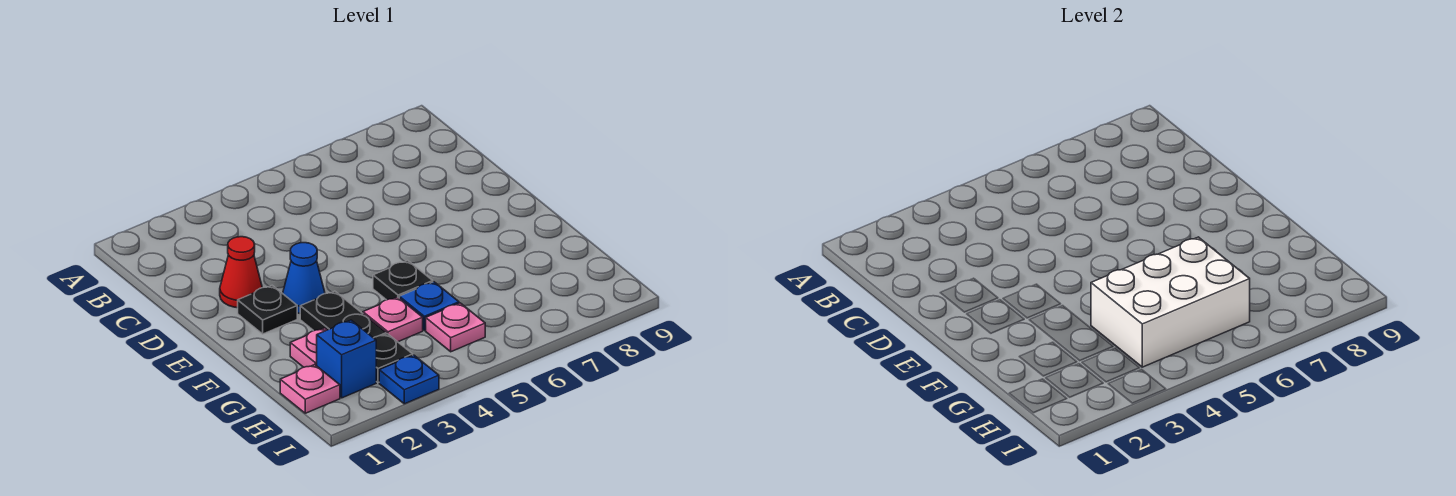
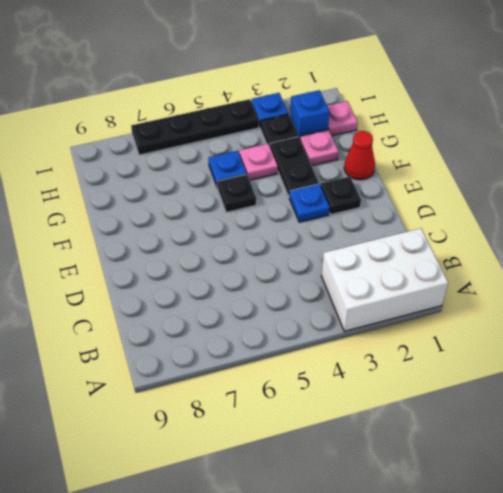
red cone D2 level 1 -> red cone F1 level 1
blue cone E3 level 1 -> blue plate E3 level 1
white brick G4:H6 level 2 -> white brick A1:B3 level 1
pink plate H5 level 1 -> none
none -> black plate I4:I7 level 1

